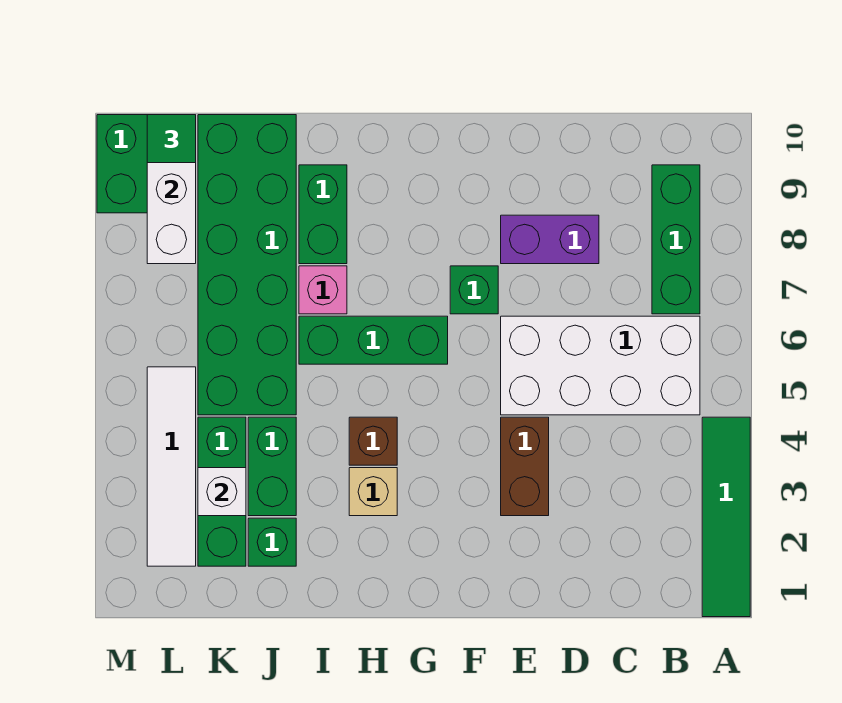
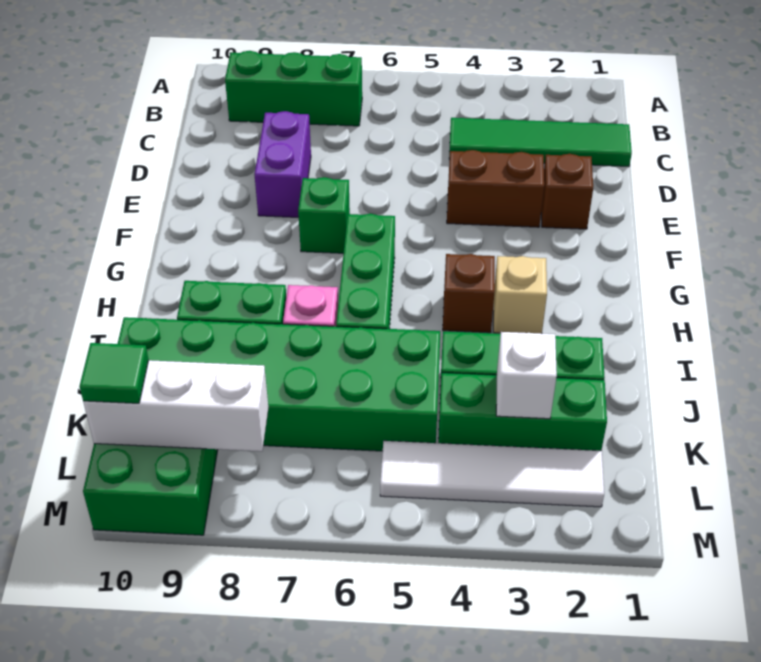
green tile A1:A4 level 1 -> green tile C1:C4 level 1
white brick B5:E6 level 1 -> none
none -> brown brick E2 level 1

